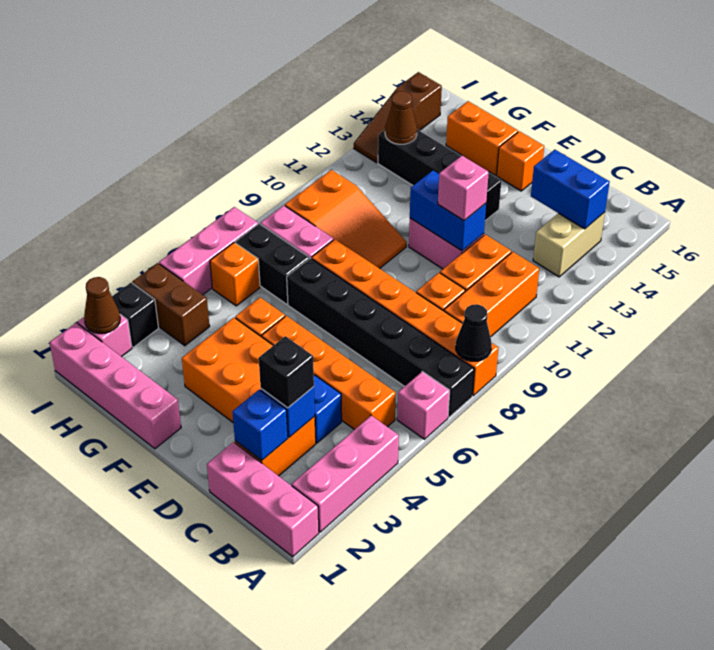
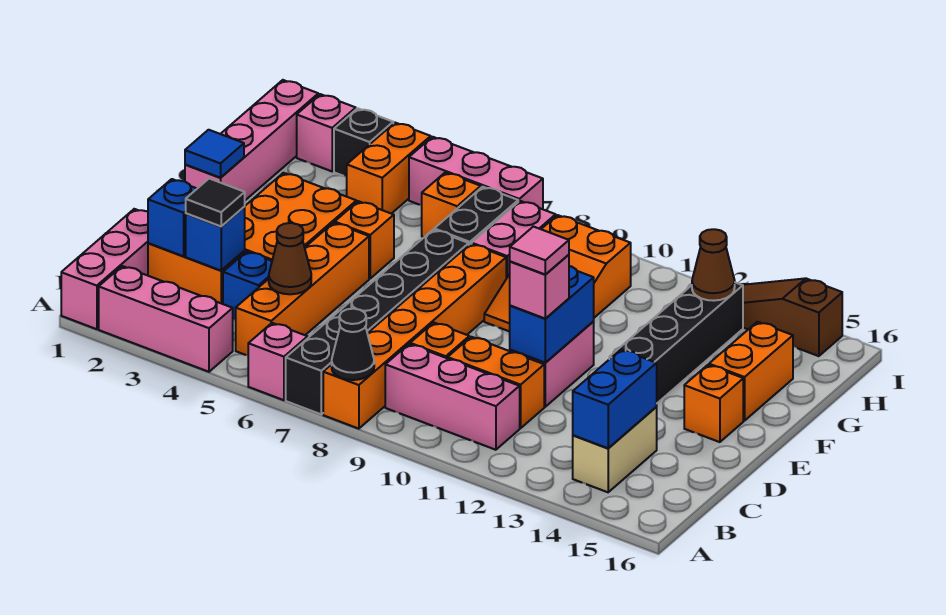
orange brick B9:B11 level 1 -> pink brick B9:B11 level 1
tan brick B13:B14 level 1 -> tan brick B14:C14 level 1
black brick C3 level 3 -> black tile C3 level 3
none -> pink tile D11 level 4
none -> blue tile F1 level 2
brown brick H4:I4 level 1 -> orange brick H4:I4 level 1
brown cone I2 level 2 -> brown cone C5 level 2

